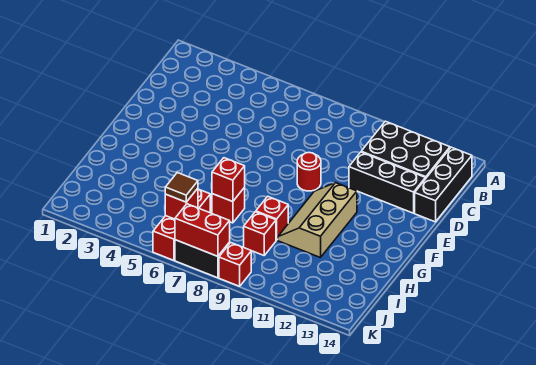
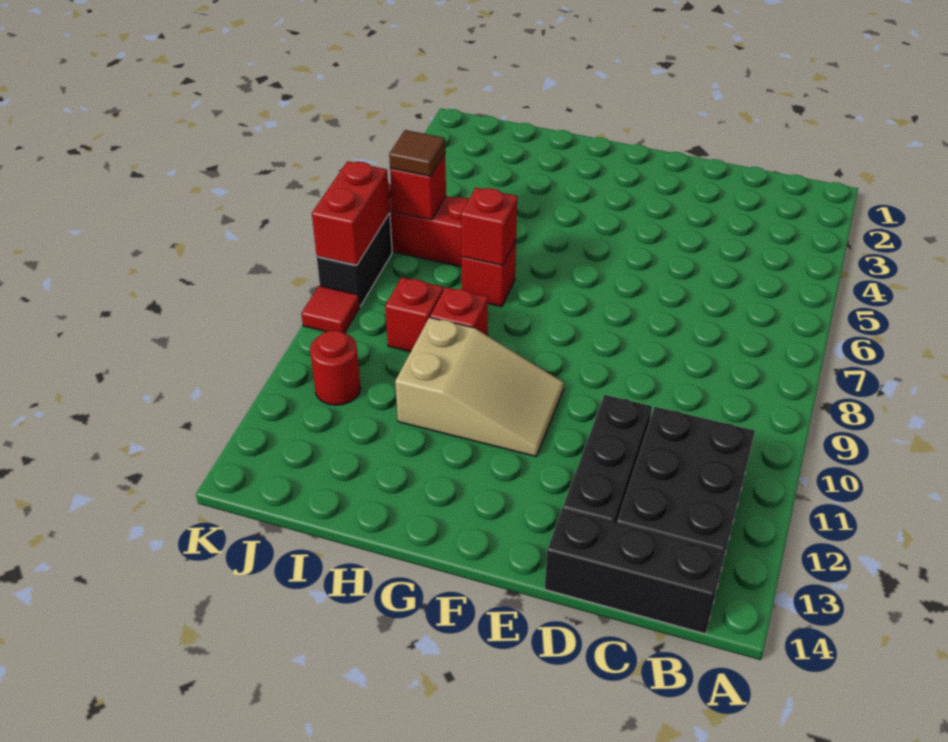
red round brick E9 level 1 -> red round brick J11 level 1
tan slope F10:H11 level 1 top 11 -> tan slope F10:H11 level 1 top H
red brick K9 level 1 -> red tile K9 level 1

